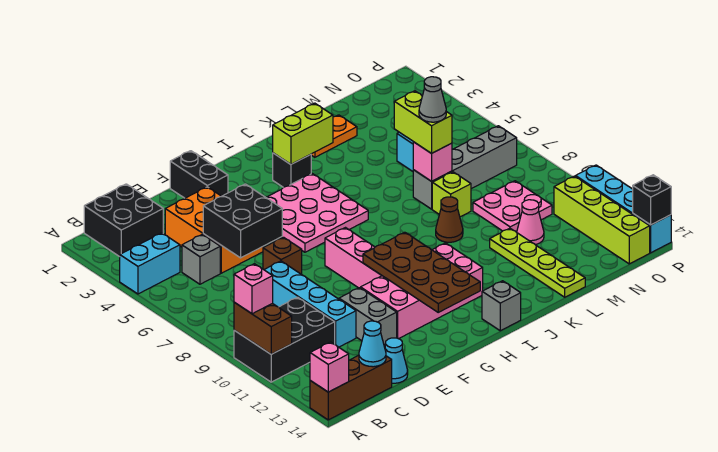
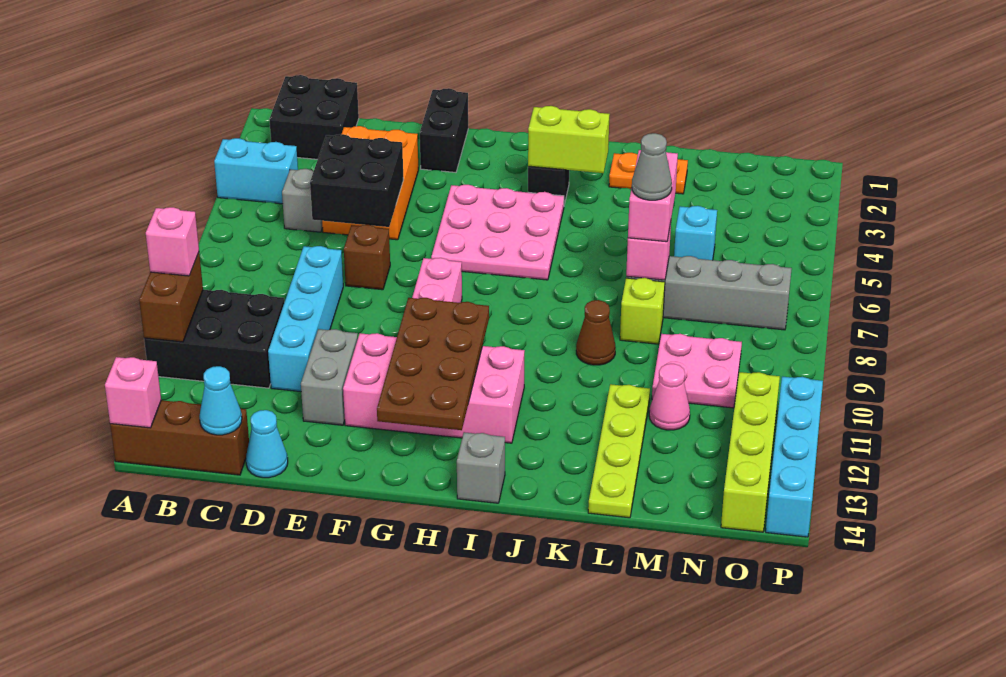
lime brick L6:L7 level 3 -> pink brick L6:L7 level 3
black brick P14 level 2 -> none

